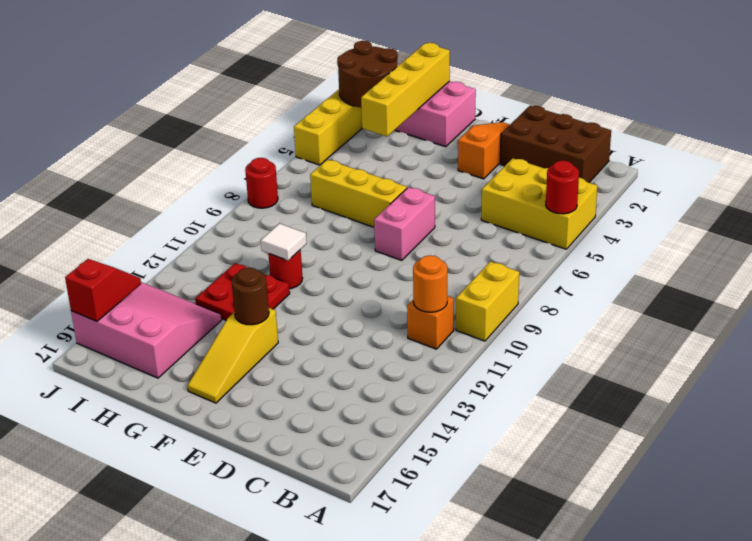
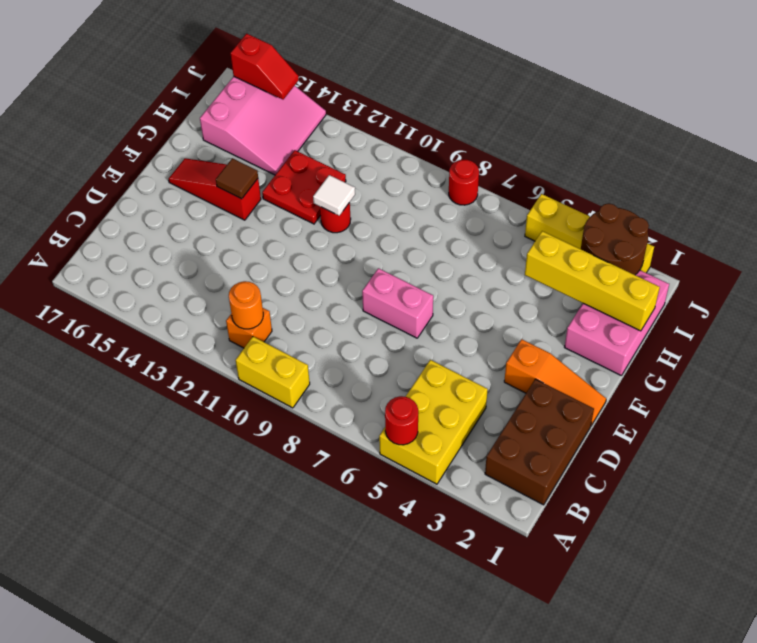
yellow brick F7:H7 level 1 -> none
yellow slope F14:F16 level 1 top 14 -> red slope F14:F16 level 1 top 14
brown round brick F14 level 2 -> brown tile F14 level 2

